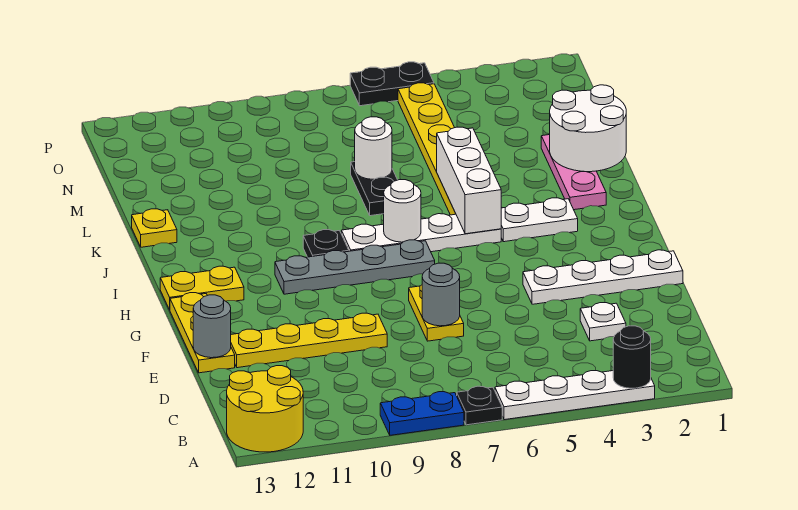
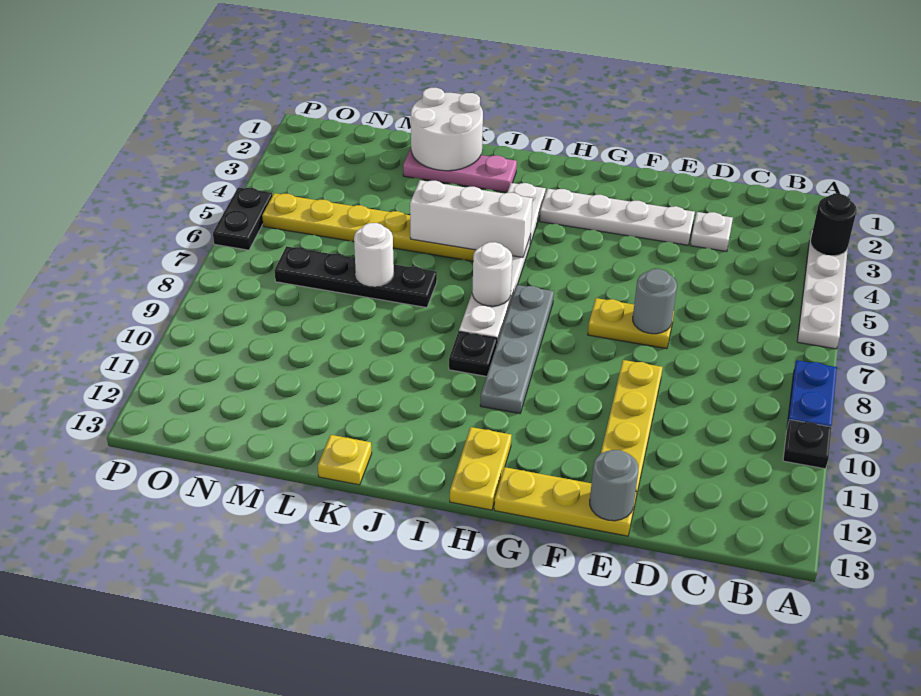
black plate A7 level 1 -> black plate A10 level 1
yellow round brick A12:B13 level 1 -> none
white plate F1:F4 level 1 -> white plate E3:H3 level 1
black plate K7:L7 level 1 -> black plate K7:N7 level 1

